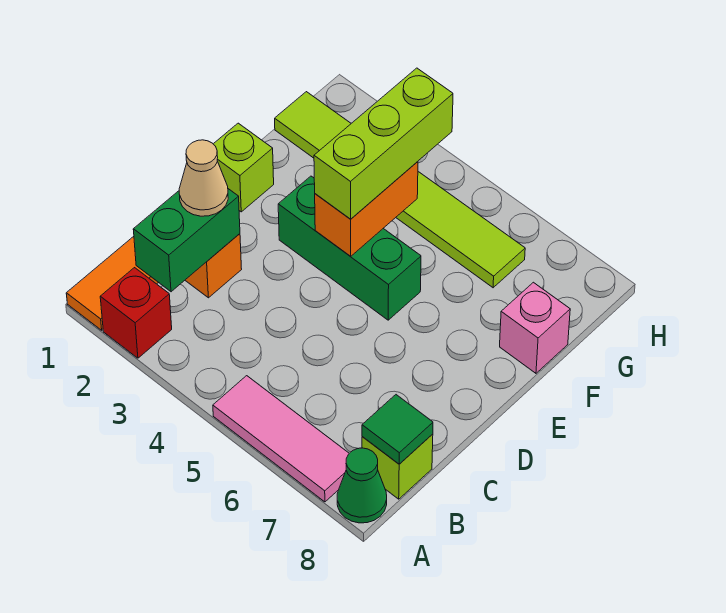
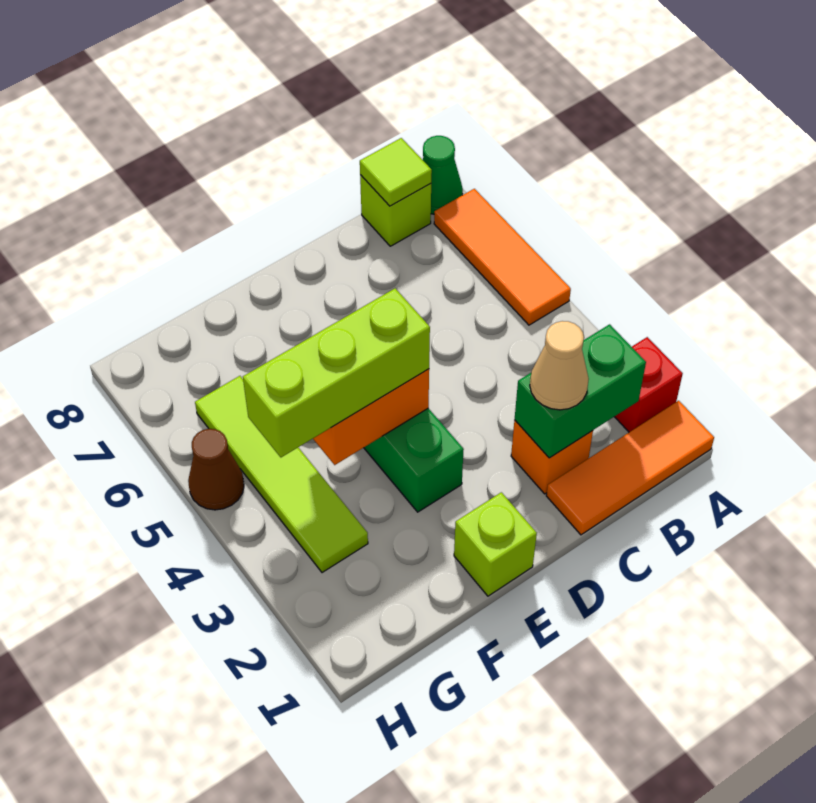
pink tile A5:A7 level 1 -> orange tile A5:A7 level 1
green tile B8 level 2 -> lime tile B8 level 2
pink brick F8 level 1 -> none
lime tile G1:G6 level 1 -> lime tile G3:G6 level 1
none -> brown cone H5 level 1

